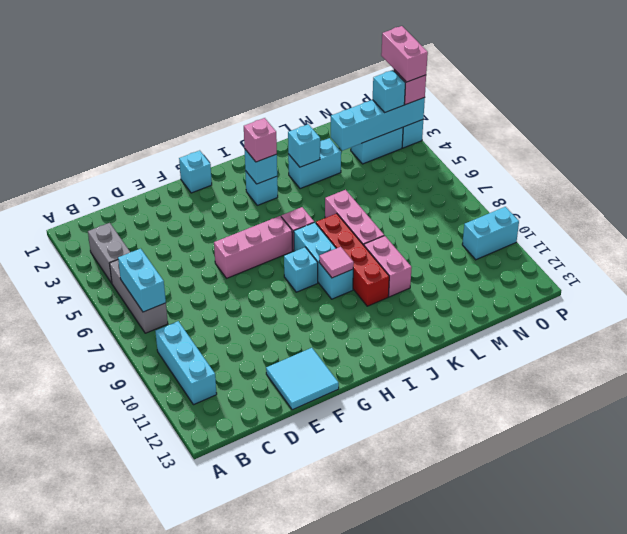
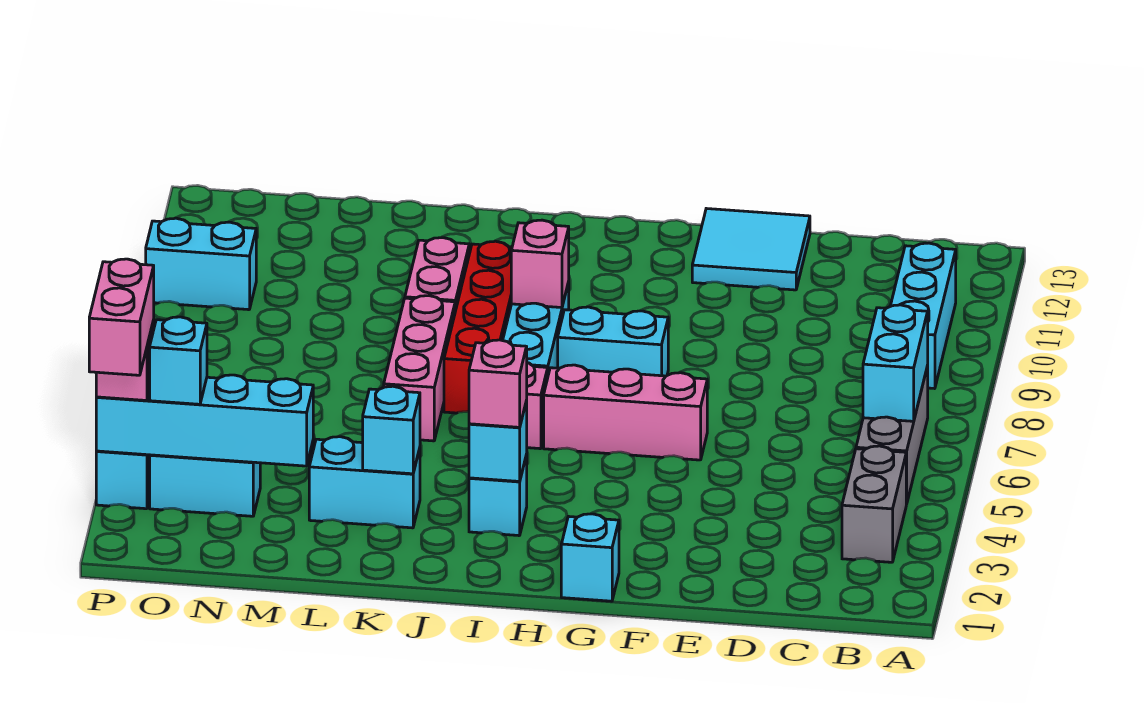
cyan brick H8 level 1 -> cyan brick G8:H8 level 1
pink tile I9 level 2 -> pink brick I9 level 2

